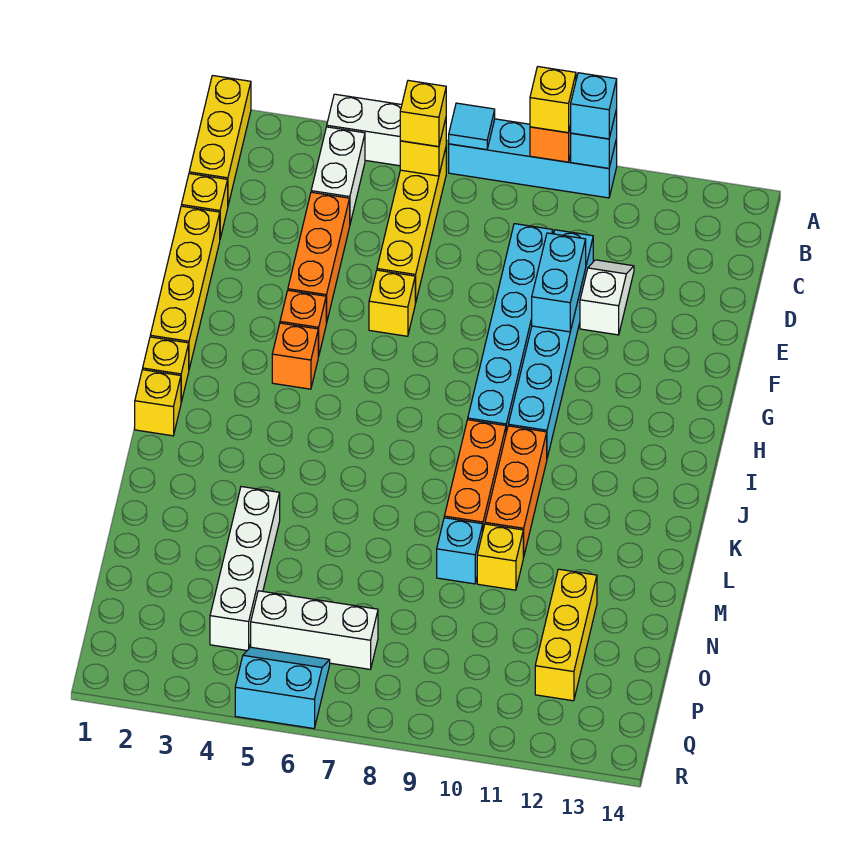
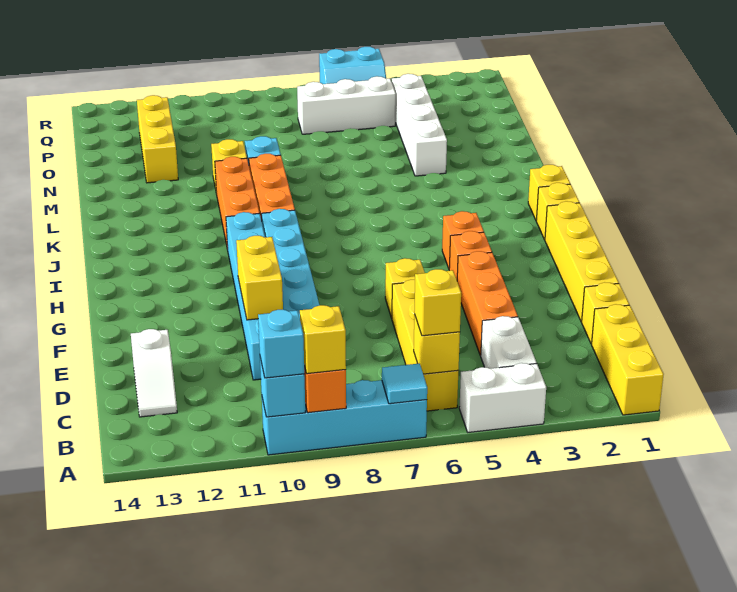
white slope D11:E11 level 1 top E -> white slope C13:D13 level 1 top D
cyan brick E10:F10 level 2 -> yellow brick E10:F10 level 2

